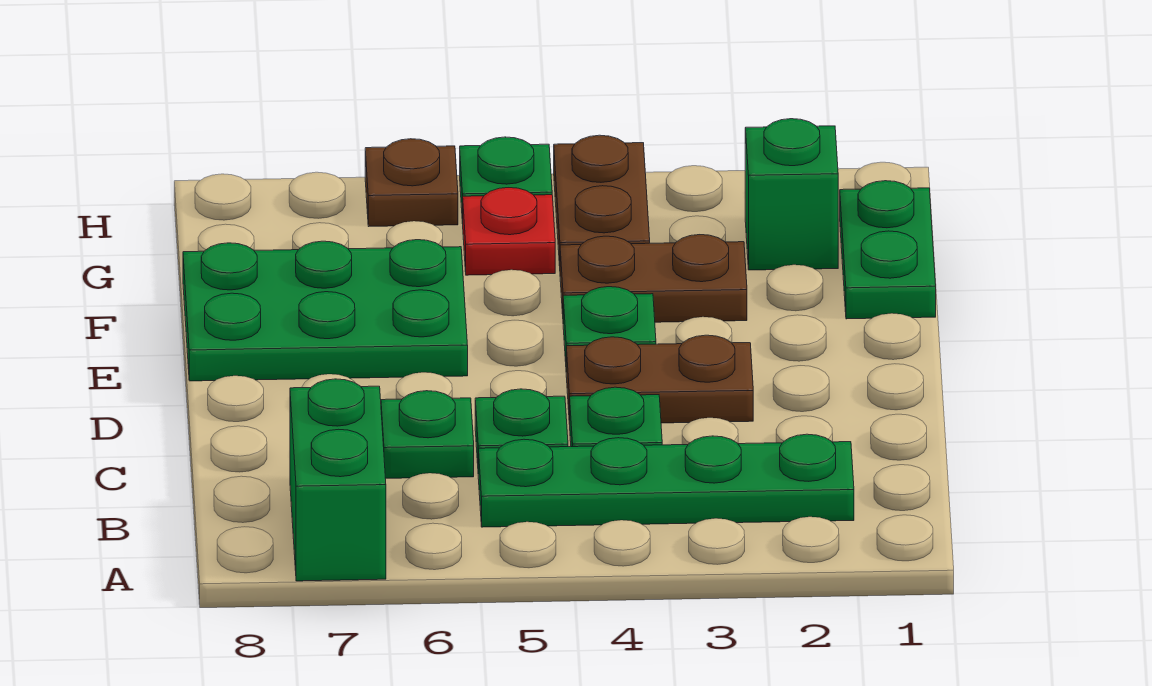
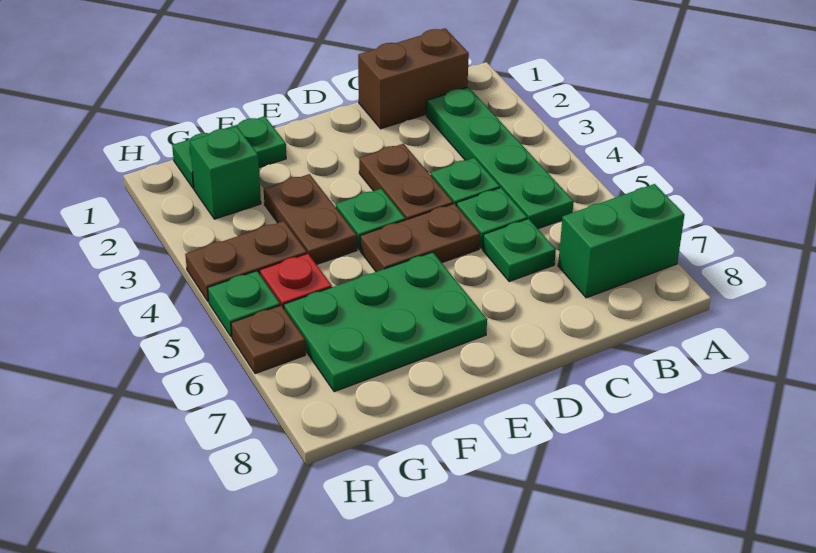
none -> brown brick B1:C1 level 1
none -> brown plate D5:E5 level 1
green plate E6:F8 level 1 -> green plate E6:G7 level 1

